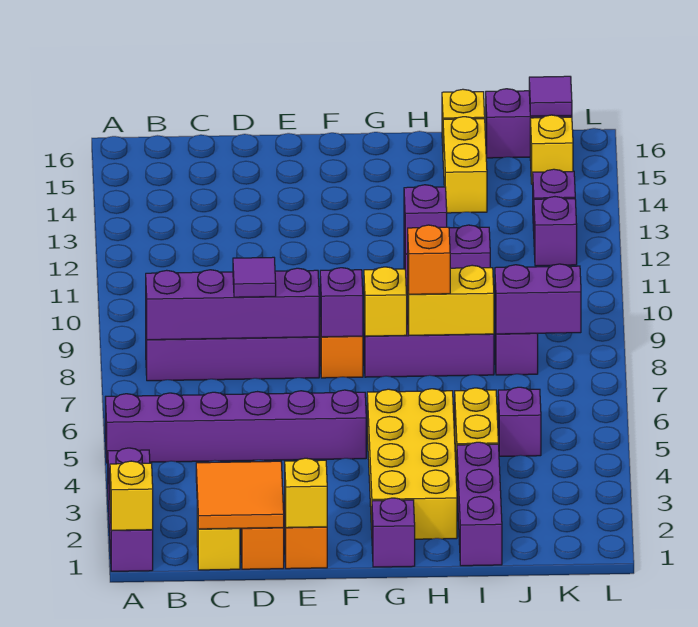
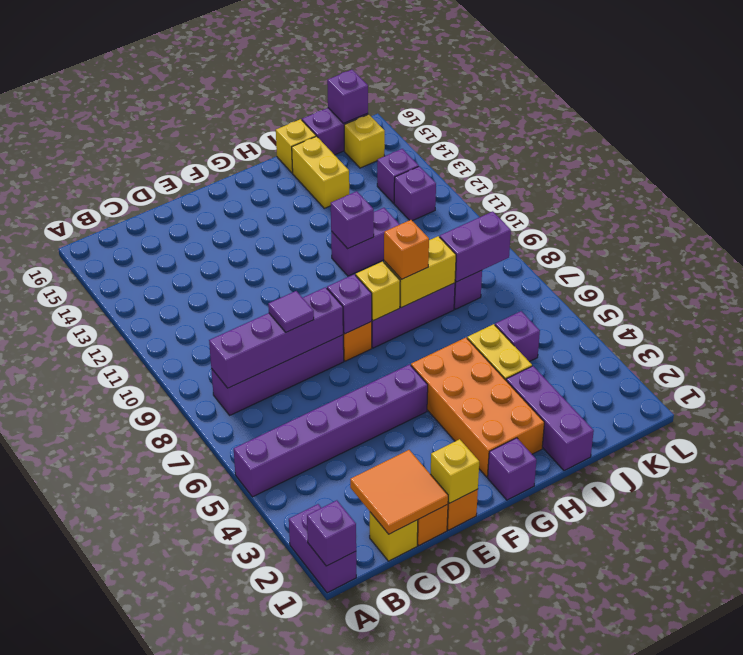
purple brick A1:A3 level 1 -> purple brick A1:A2 level 1
yellow brick A1 level 2 -> purple brick A1 level 2
yellow brick G2:H5 level 1 -> orange brick G2:H5 level 1
purple tile K16 level 2 -> purple brick K16 level 2

